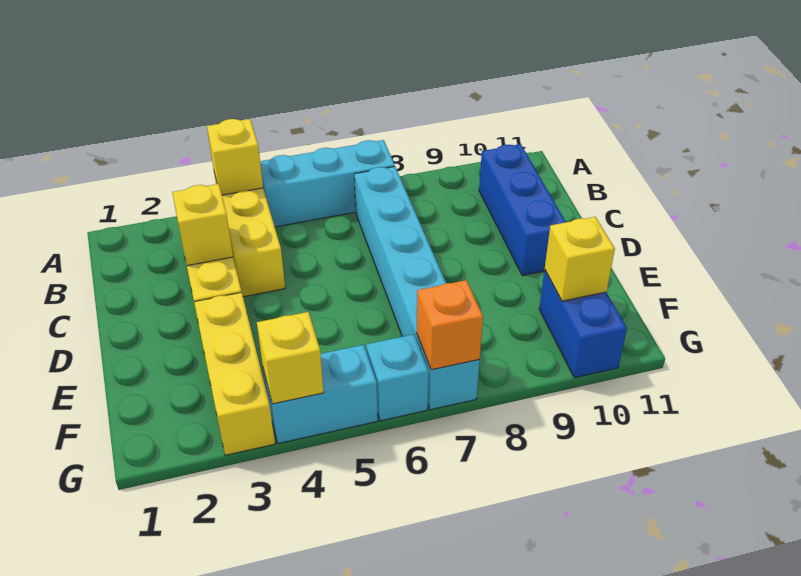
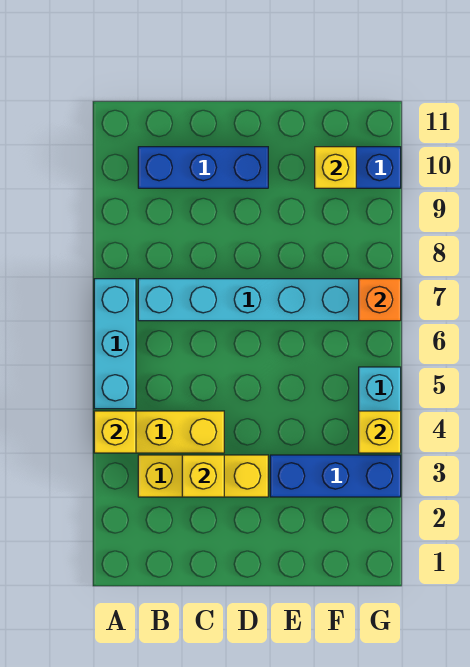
yellow brick E3:G3 level 1 -> blue brick E3:G3 level 1
cyan brick G6 level 1 -> none

